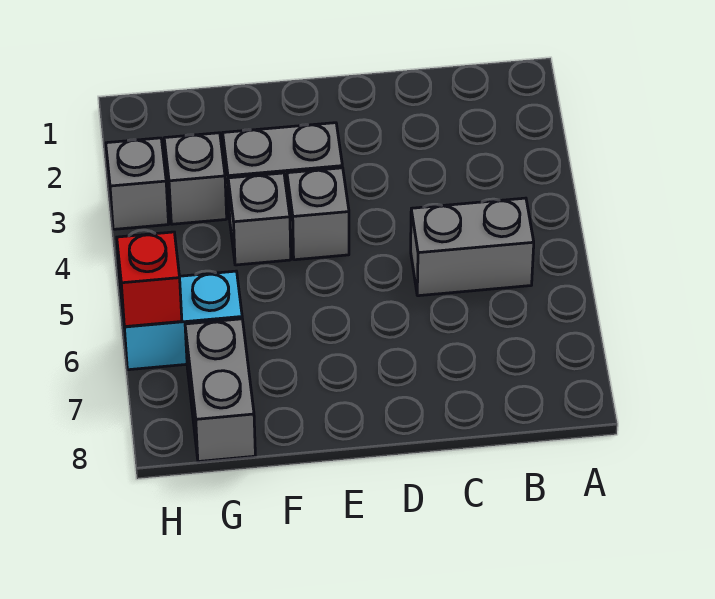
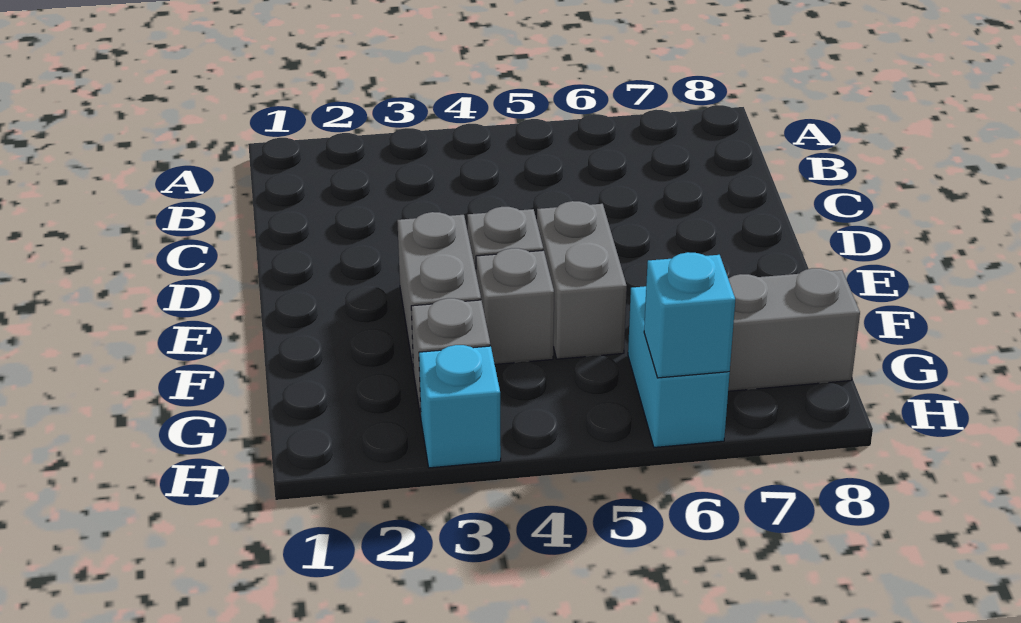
grey brick B5:C5 level 1 -> grey brick E5:F5 level 1
grey brick H3 level 1 -> cyan brick H3 level 1
red brick H6 level 2 -> cyan brick H6 level 2

